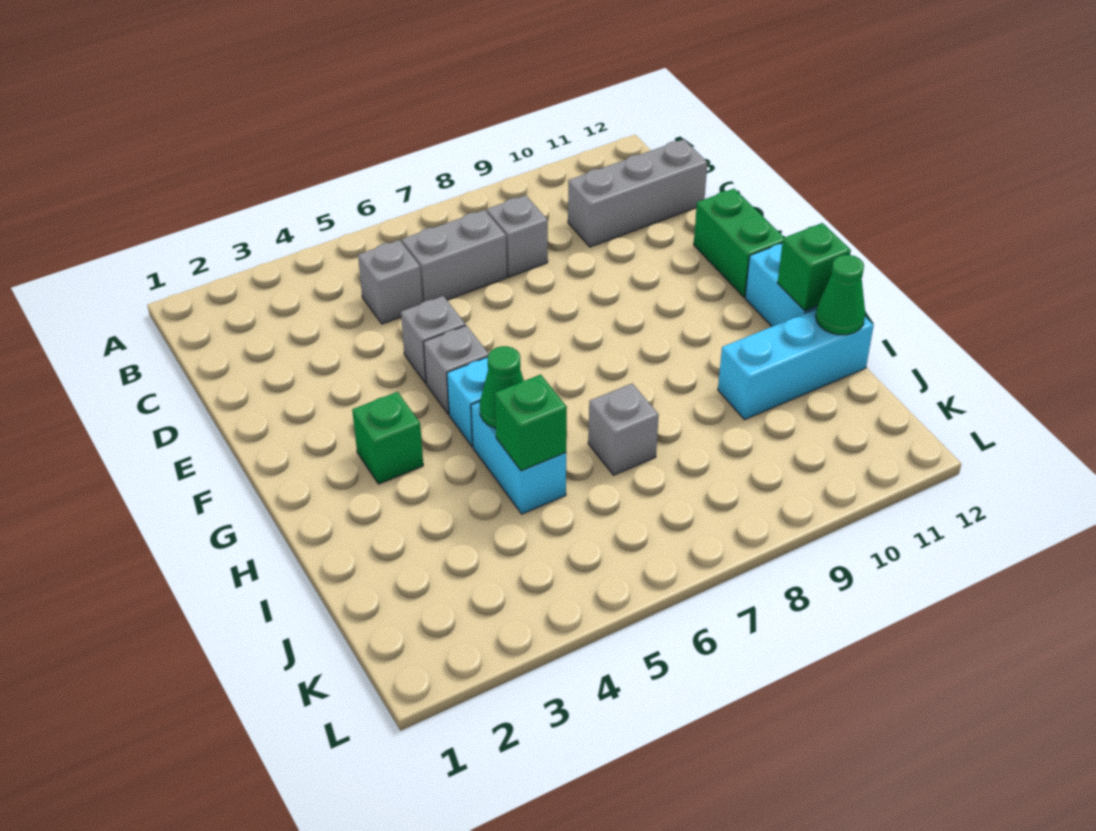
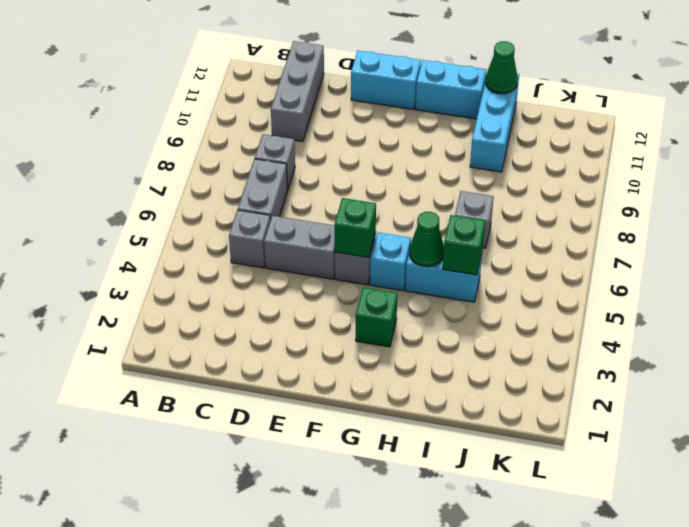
grey brick E5 level 1 -> grey brick D5:E5 level 1
green brick E12:F12 level 1 -> cyan brick E12:F12 level 1
green brick H12 level 2 -> green brick F5 level 2

